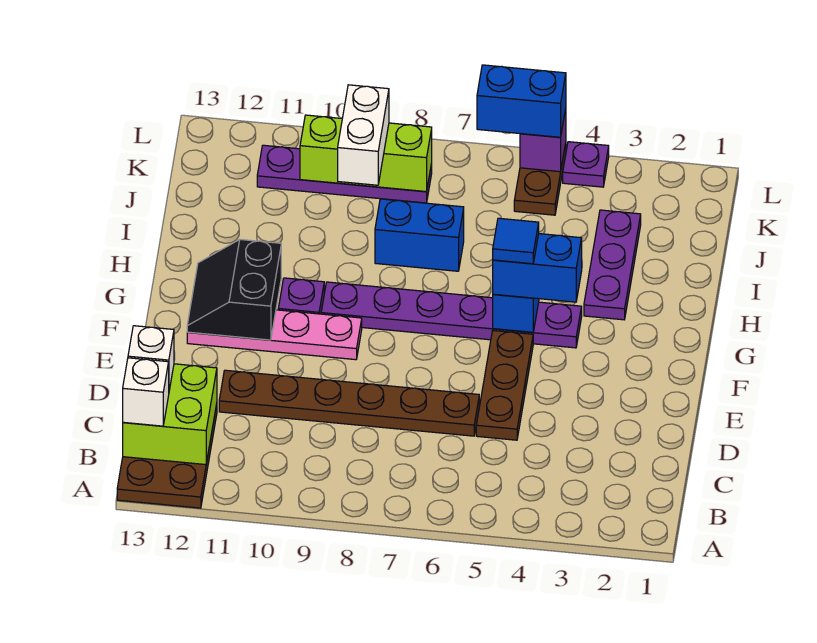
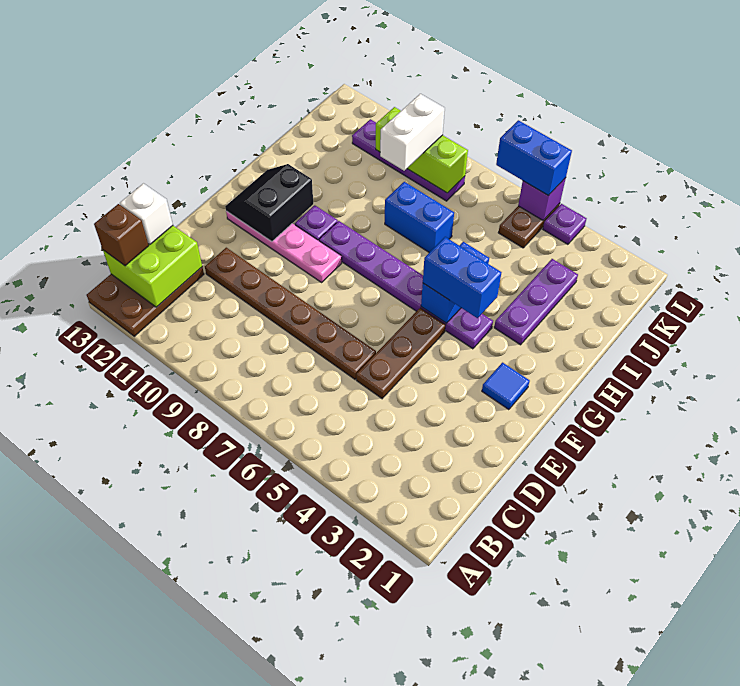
white brick B13 level 3 -> brown brick B13 level 3
blue tile G5 level 4 -> blue tile F2 level 1

